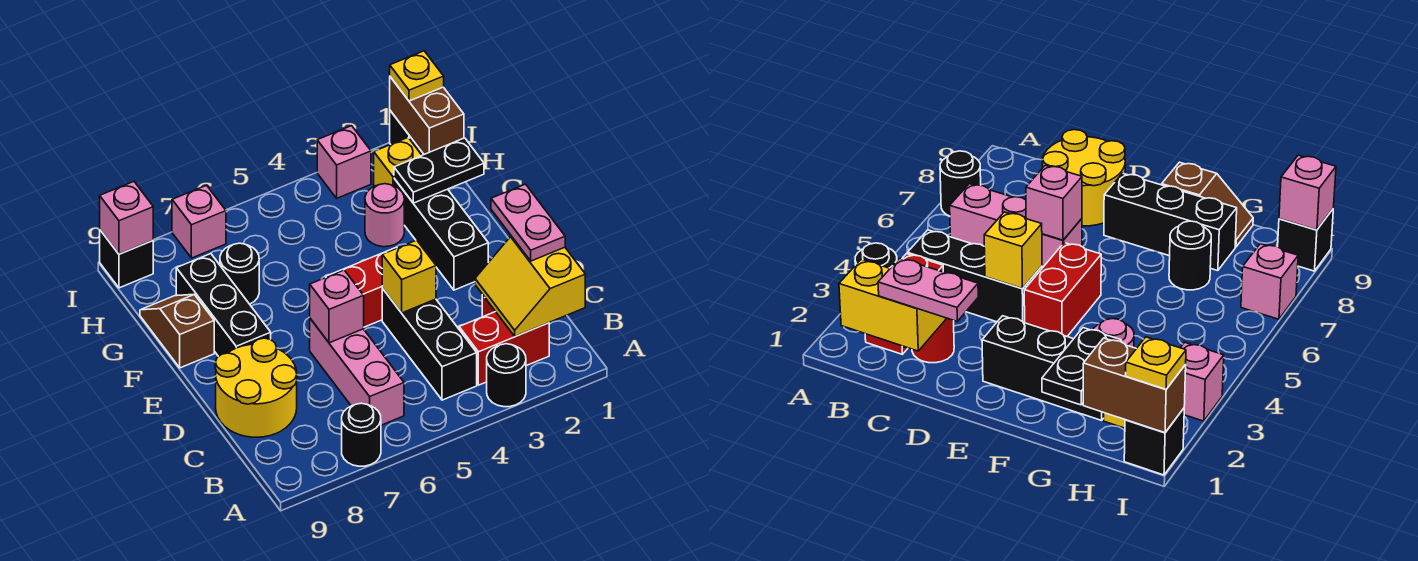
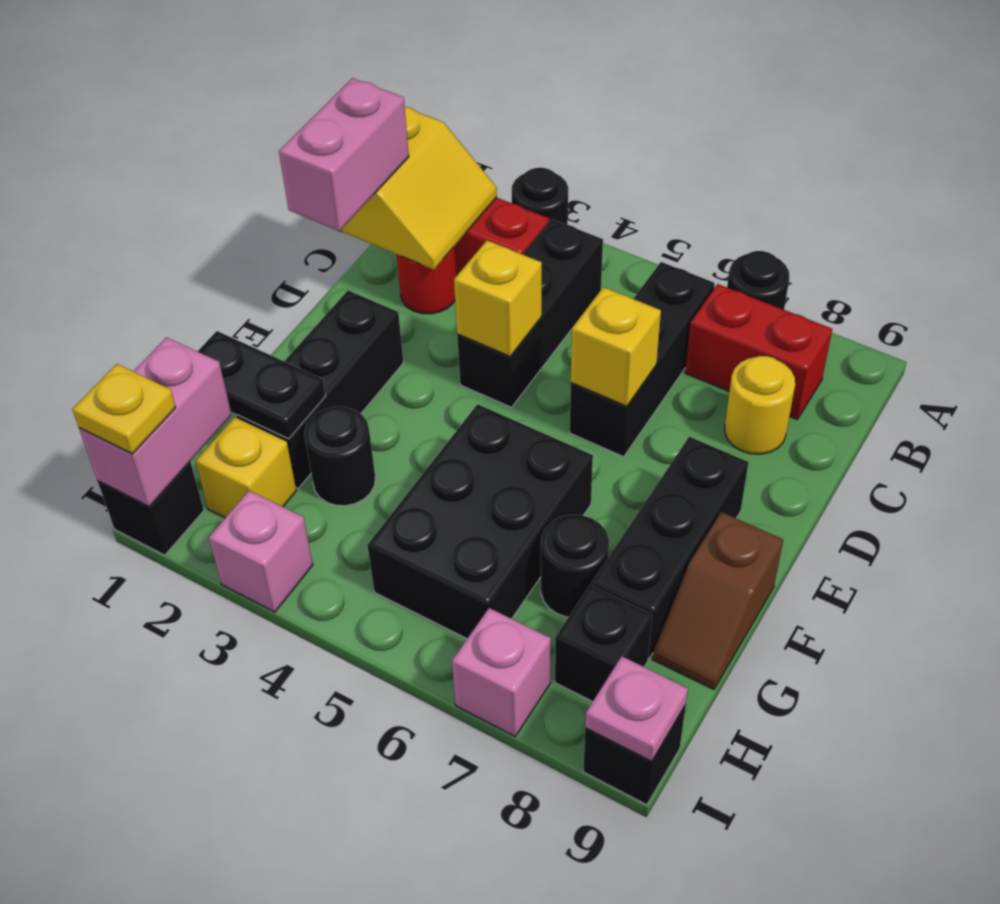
pink brick B6:D6 level 1 -> black brick B6:D6 level 1
pink plate C1:D1 level 3 -> pink brick C1:D1 level 3
yellow round brick C8:D9 level 1 -> yellow round brick C8 level 1
pink brick D6 level 2 -> yellow brick D6 level 2
red brick E4:E5 level 1 -> red brick B7:B8 level 1
none -> black brick F5:H6 level 1
pink round brick G3 level 1 -> black round brick G3 level 1
brown brick H1:I1 level 2 -> pink brick H1:I1 level 2
none -> black brick H8 level 1
pink brick I9 level 2 -> pink plate I9 level 2

